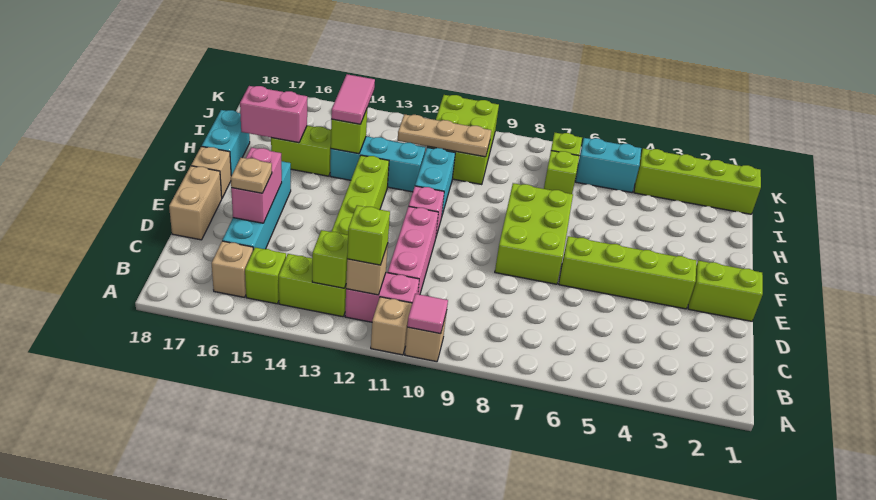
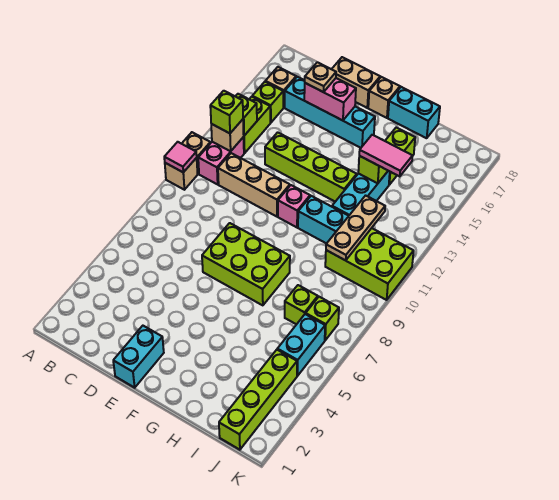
pink brick C11:E11 level 1 -> tan brick C11:E11 level 1
lime brick E1:E2 level 1 -> cyan brick E1:E2 level 1
lime brick E3:E6 level 1 -> none
pink brick H16:H17 level 2 -> none

